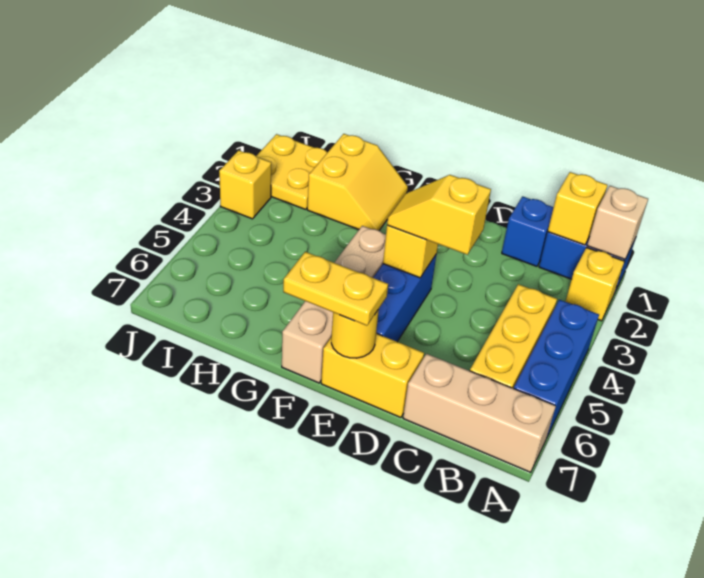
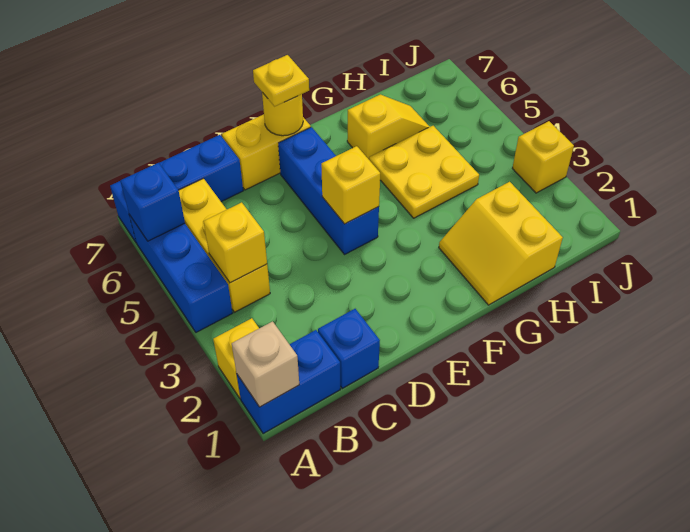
none -> blue brick A6 level 2
tan brick A7:C7 level 1 -> blue brick A7:C7 level 1
yellow brick B1 level 2 -> yellow brick B4 level 2
yellow slope D4:E4 level 3 top D -> yellow slope G6:H6 level 1 top G
yellow plate E7:F7 level 3 -> yellow plate E7 level 3
tan brick F4:F7 level 1 -> none
yellow plate I1:J2 level 1 -> yellow plate G4:H5 level 1

